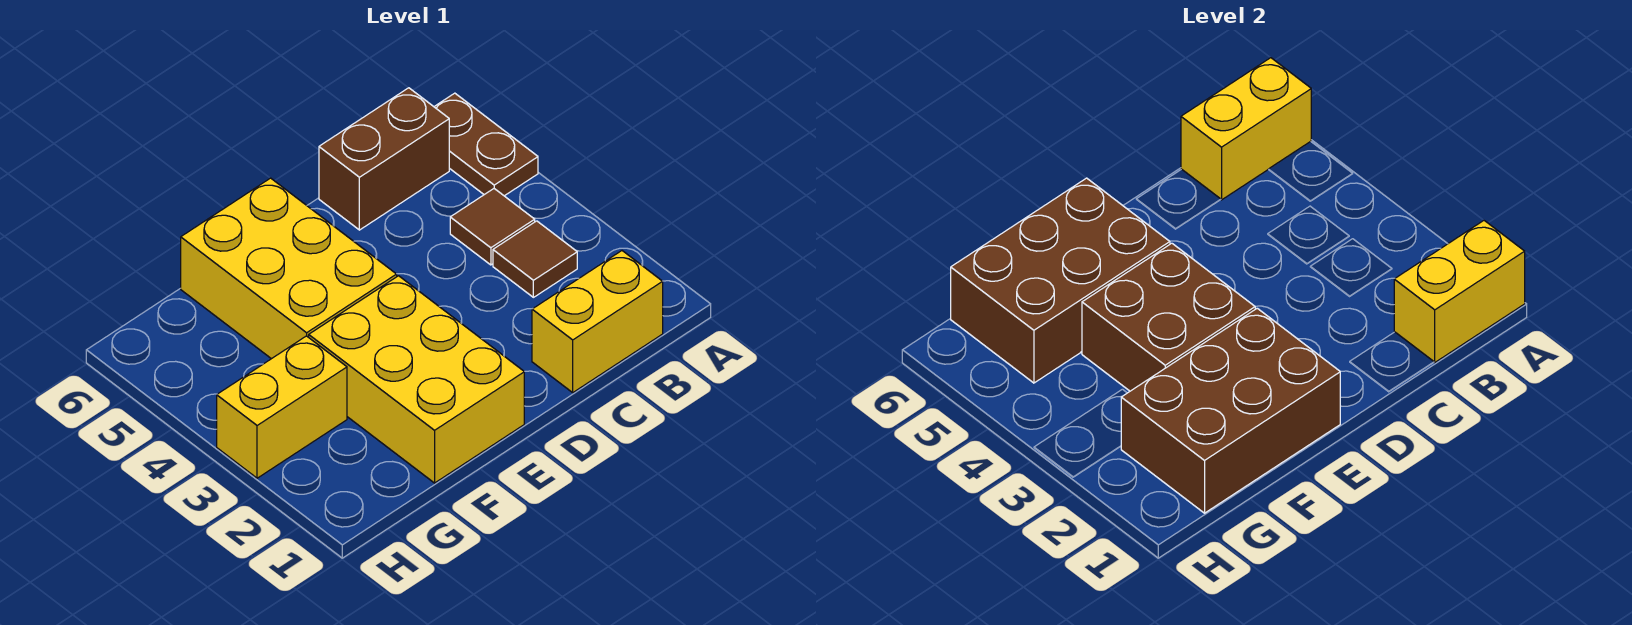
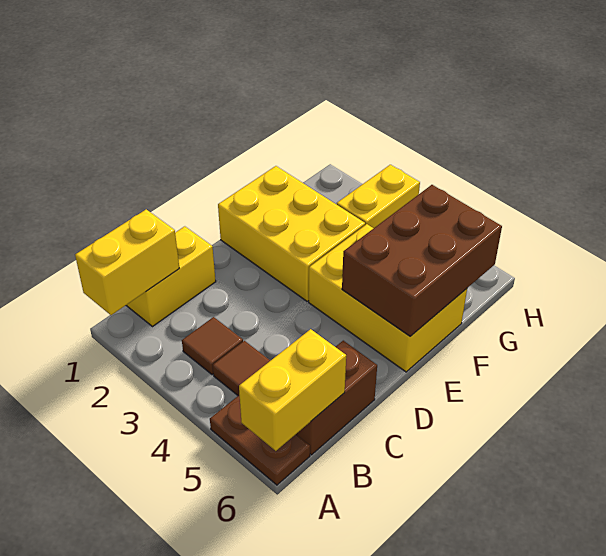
brown brick E1:G2 level 2 -> none
brown brick E3:F4 level 2 -> none

